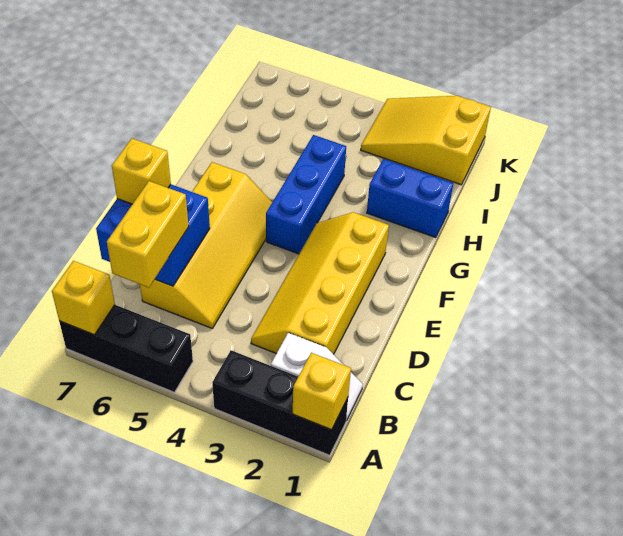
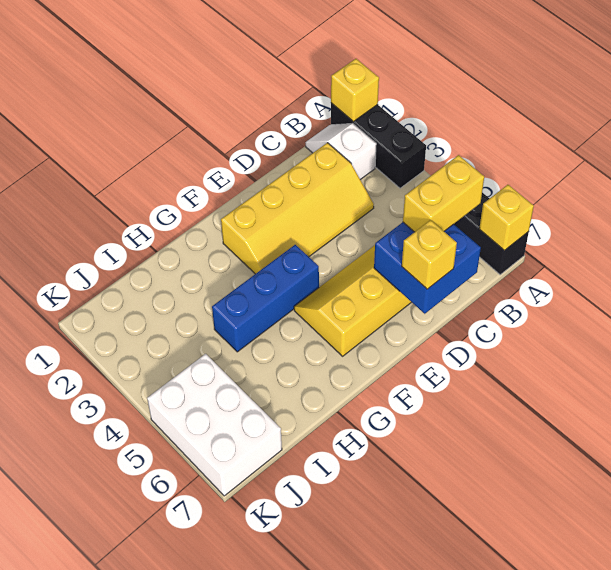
blue brick H1:H2 level 1 -> none
yellow slope J1:K3 level 1 top 1 -> none
none -> white brick J5:K7 level 1

